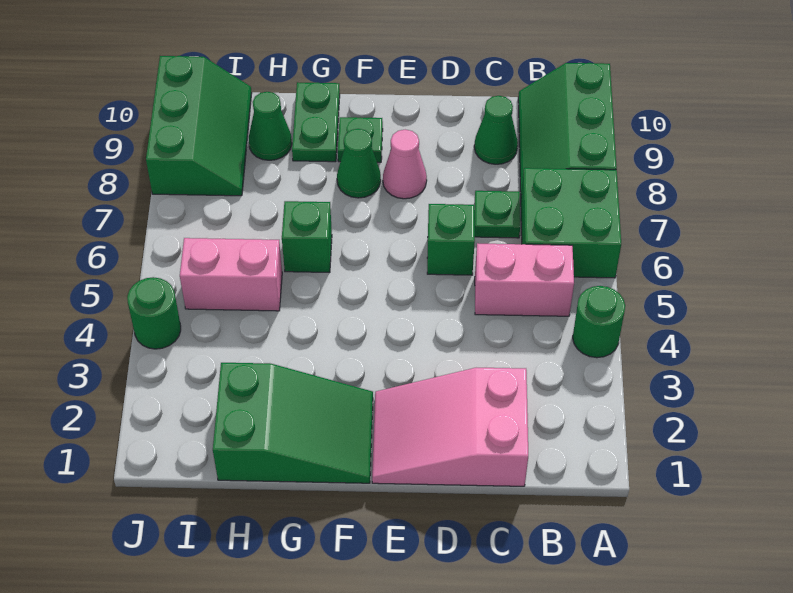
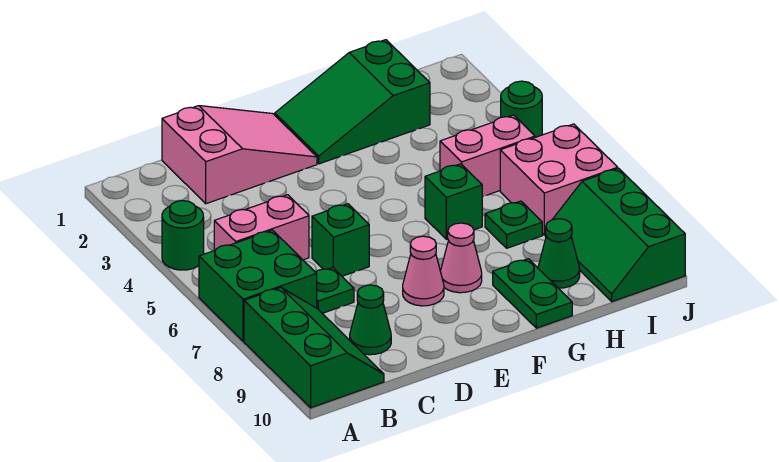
green cone F8 level 1 -> pink cone F8 level 1
green plate F9 level 1 -> green plate H7 level 1
none -> pink brick I6:J7 level 1

